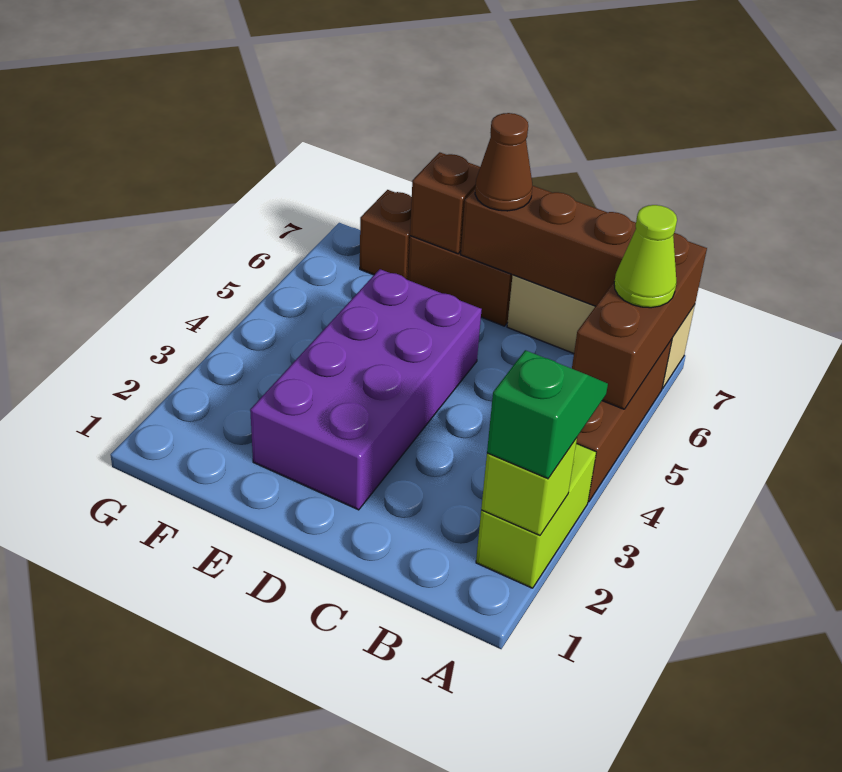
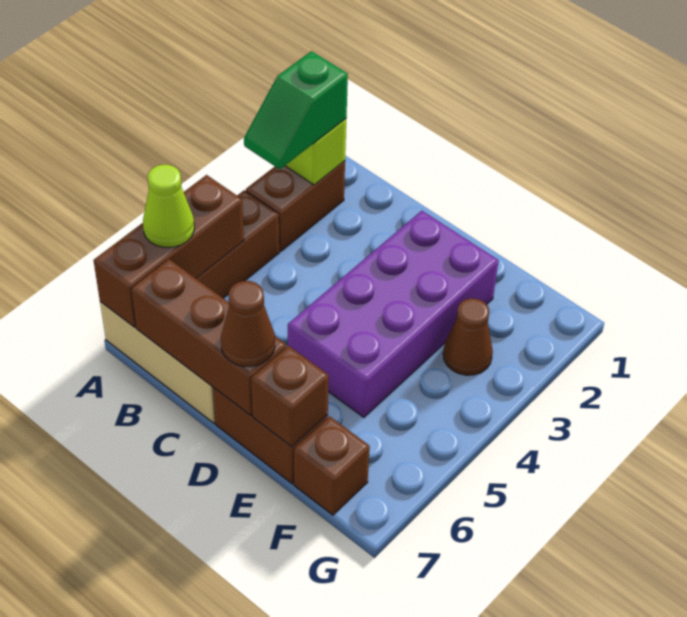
lime brick A2:A3 level 1 -> brown brick A2:A3 level 1
none -> brown cone F3 level 1

